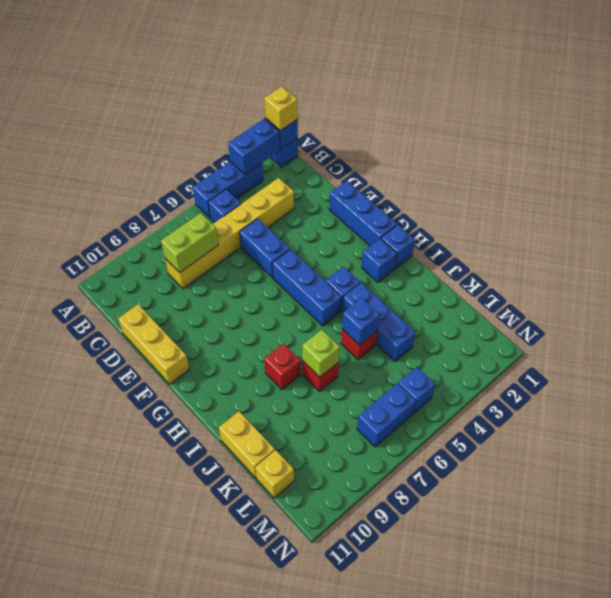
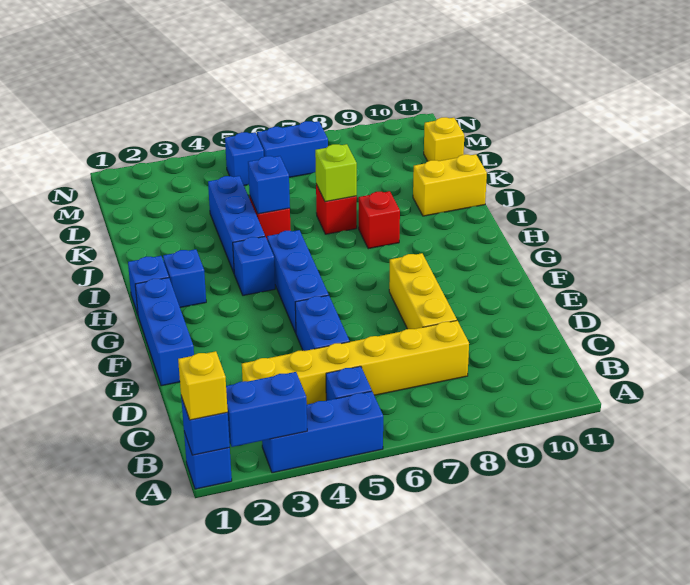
lime brick C7:C8 level 2 -> none
yellow brick D11:F11 level 1 -> yellow brick D8:F8 level 1
yellow brick J11:K11 level 1 -> yellow brick J10:J11 level 1

